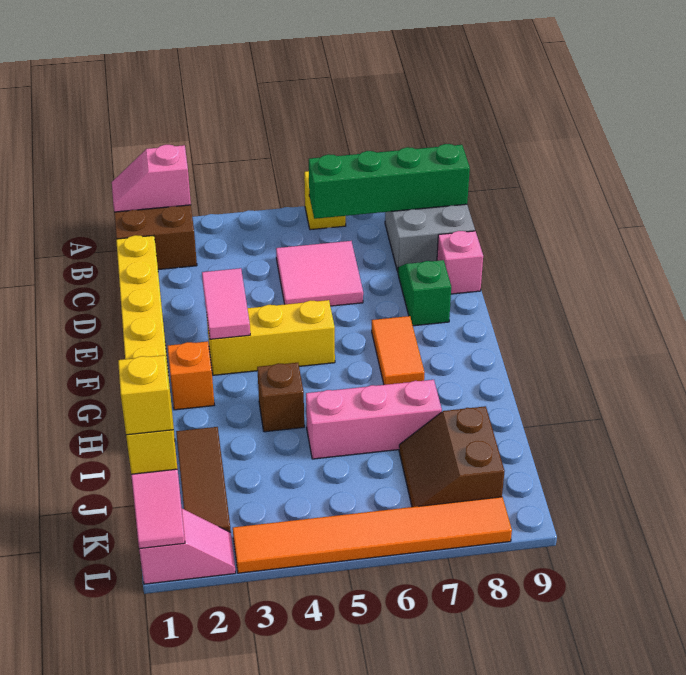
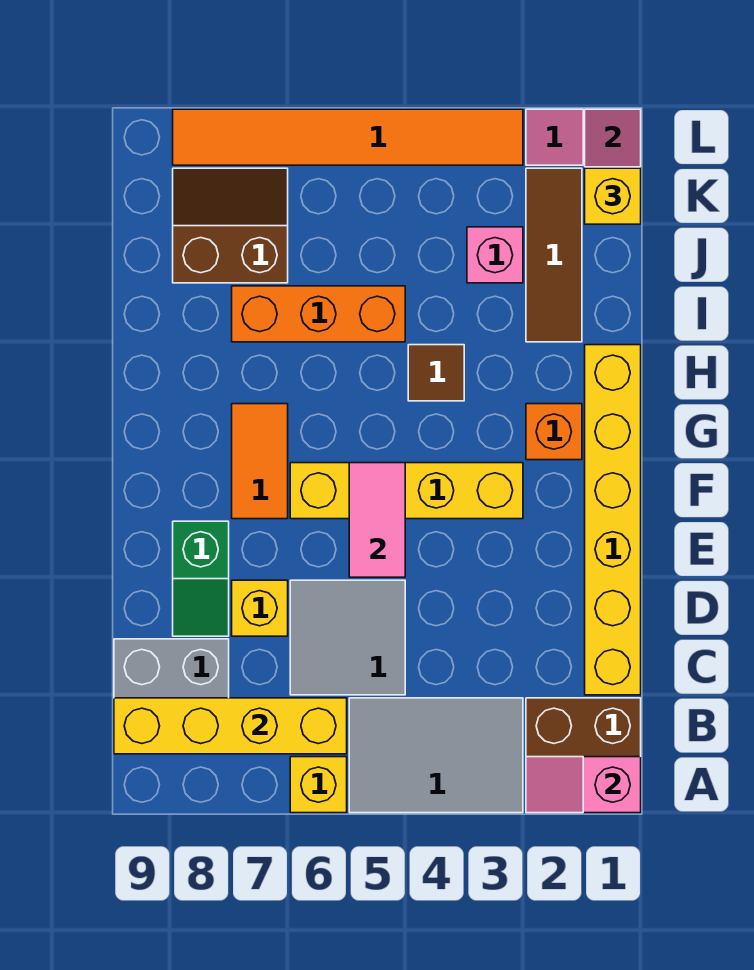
pink slope A1:A2 level 2 top 2 -> pink slope A1:A2 level 2 top 1
none -> grey tile A3:B5 level 1
green brick B6:B9 level 2 -> yellow brick B6:B9 level 2
pink tile C5:D6 level 1 -> grey tile C5:D6 level 1
pink brick D9 level 1 -> pink brick J3 level 1
pink tile E3:F3 level 2 -> pink tile E5:F5 level 2
yellow brick F3:F5 level 1 -> yellow brick F3:F6 level 1
brown brick H4 level 1 -> brown tile H4 level 1
pink brick I5:I7 level 1 -> orange brick I5:I7 level 1
brown slope J7:K8 level 1 top 8 -> brown slope J7:K8 level 1 top J
yellow brick K1 level 4 -> yellow brick D7 level 1

